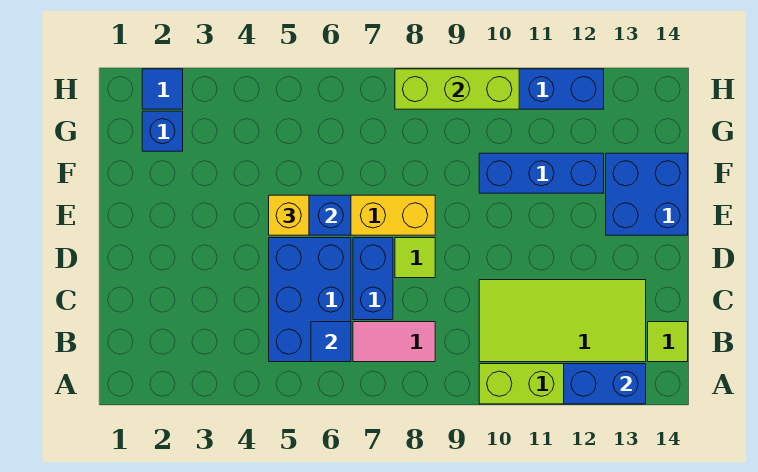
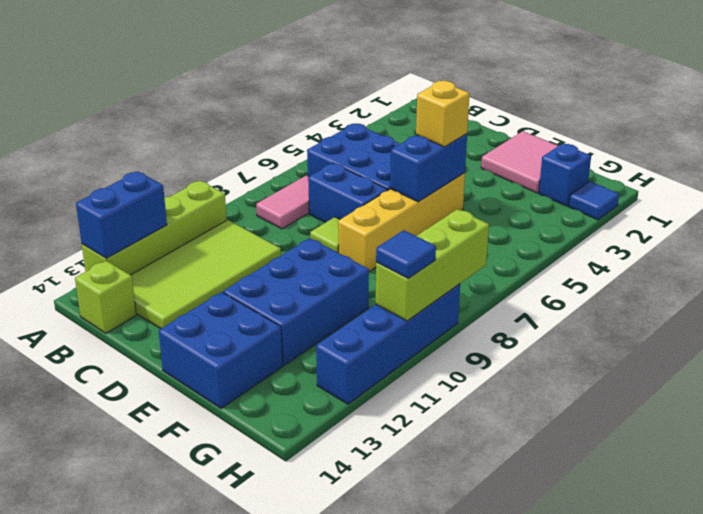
blue tile B6 level 2 -> blue tile H10 level 3
lime tile B14 level 1 -> lime brick B14 level 1
none -> pink tile E1:F2 level 1
blue brick F10:F12 level 1 -> blue brick E10:F12 level 1

